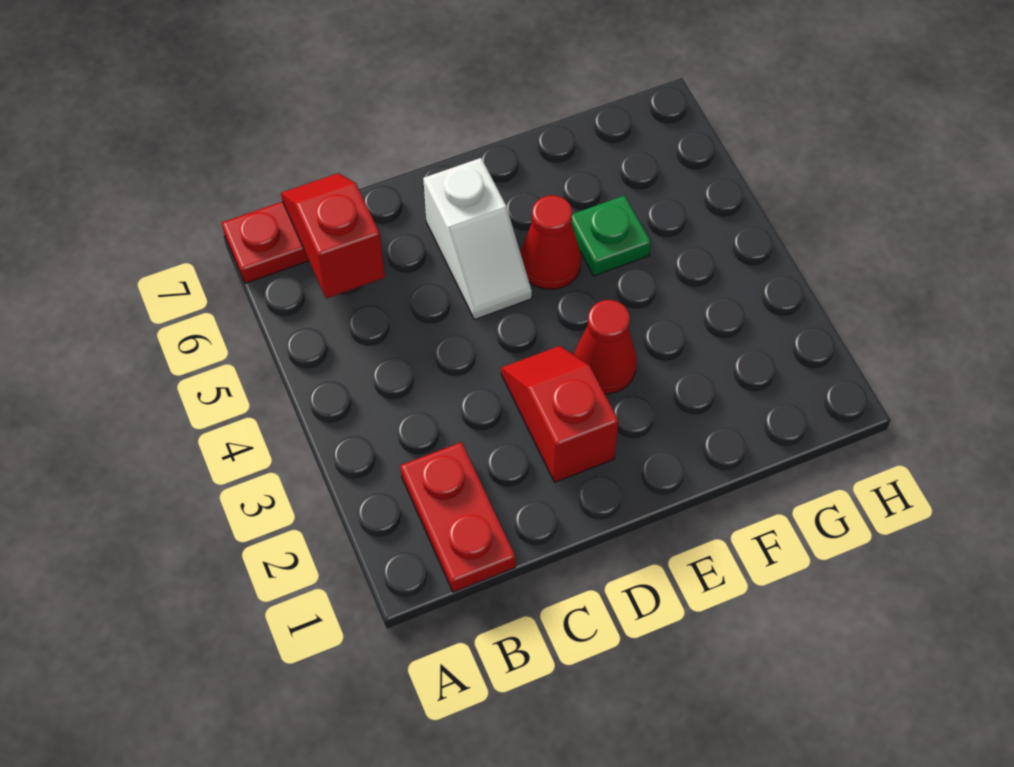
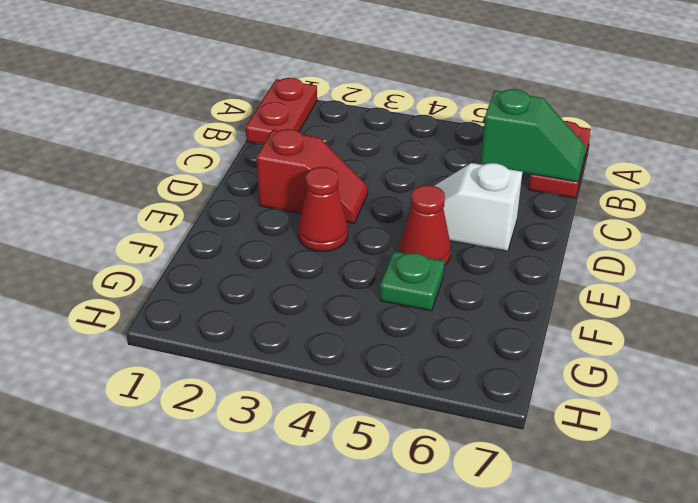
red plate B1:B2 level 1 -> red plate A1:B1 level 1
red slope B6:B7 level 2 top 6 -> green slope B6:B7 level 2 top 6

